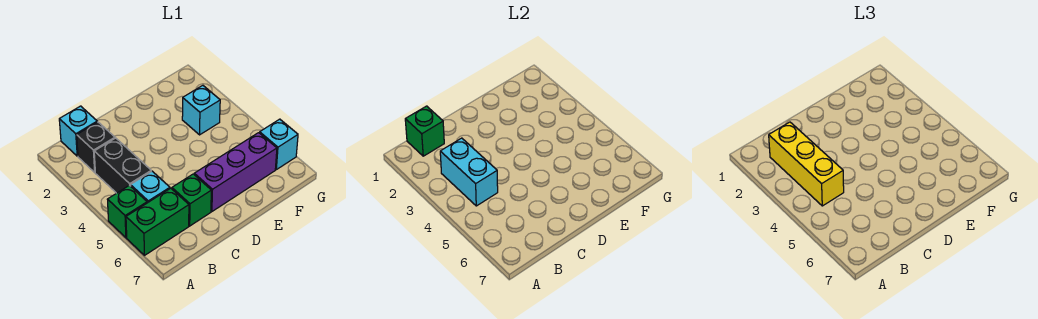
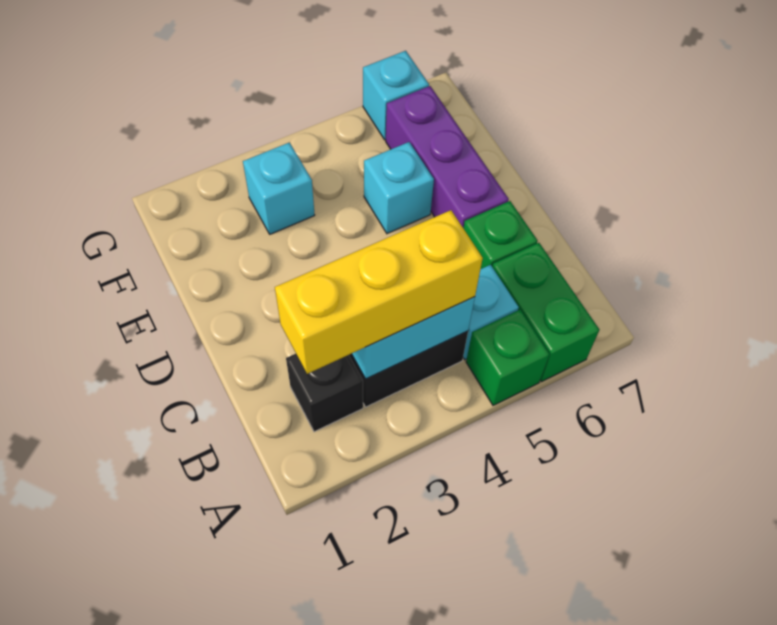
cyan brick B1 level 1 -> cyan brick E5 level 1
green brick B1 level 2 -> none

